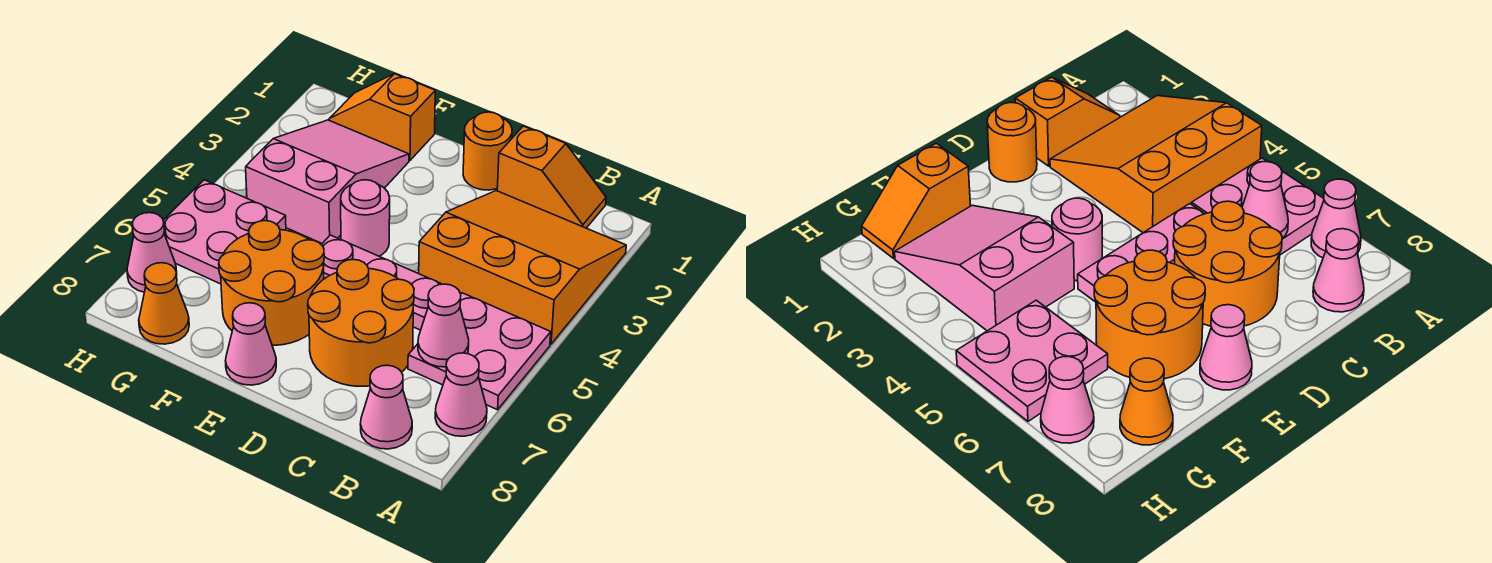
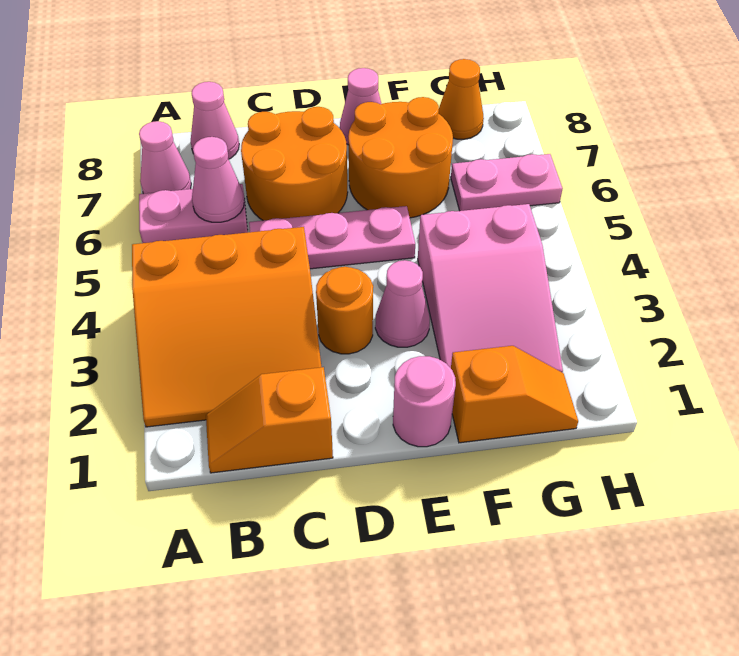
pink plate A5:B6 level 1 -> pink plate A6:B6 level 1
orange round brick D1 level 1 -> orange round brick D3 level 1
pink round brick E4 level 1 -> pink round brick E1 level 1
pink plate G5:H6 level 1 -> pink plate G6:H6 level 1
pink cone H7 level 1 -> pink cone E3 level 1

